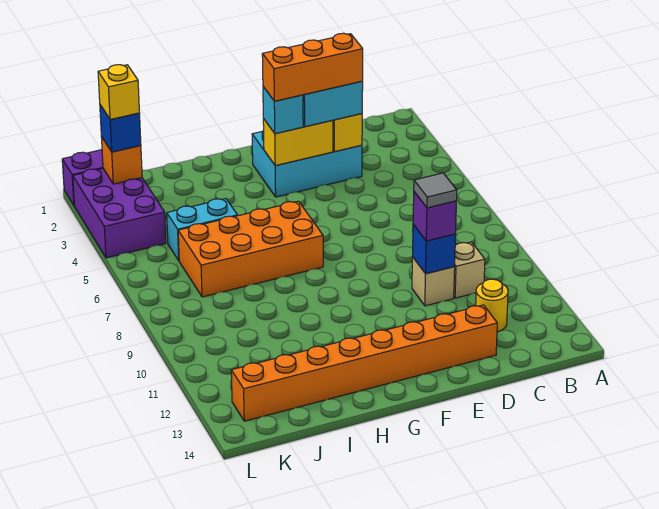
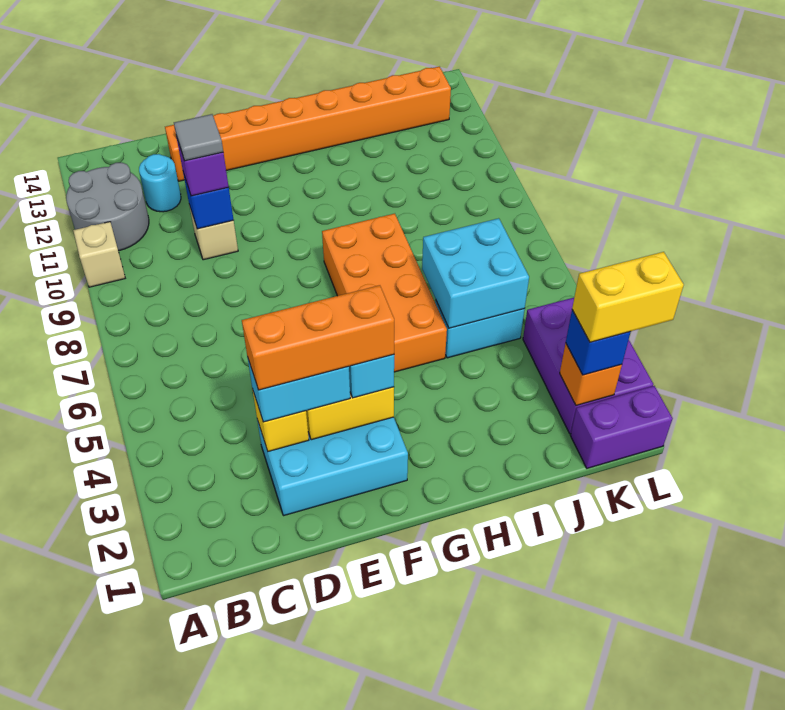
none -> grey round brick A11:B12 level 1
tan brick C10 level 1 -> tan brick A10 level 1
yellow round brick C12 level 1 -> cyan round brick C12 level 1
orange brick G6:J7 level 1 -> orange brick G5:H8 level 1
none -> cyan brick I5:J6 level 2
yellow brick K2 level 4 -> yellow brick K2:L2 level 4

